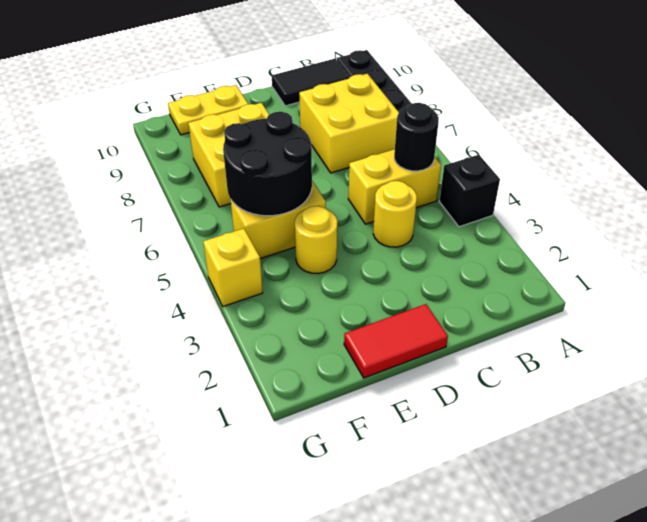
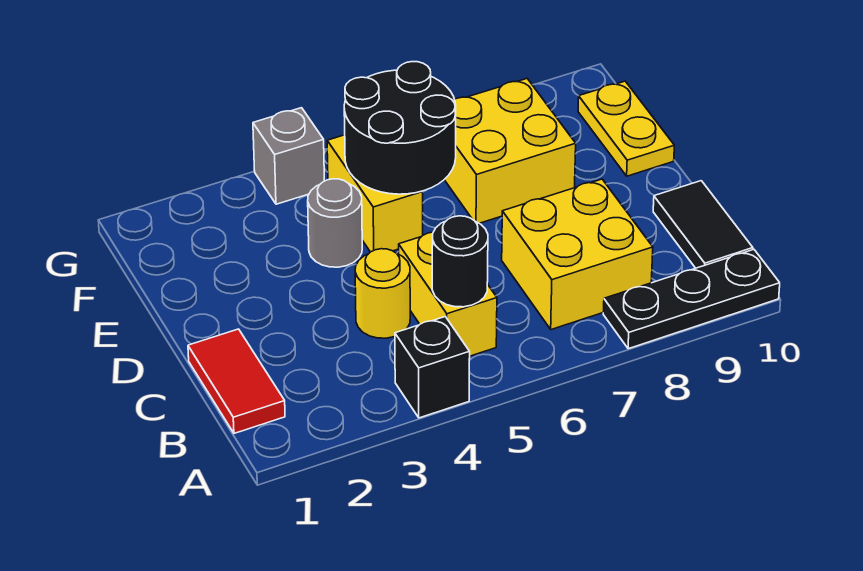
red tile D1:E1 level 1 -> red tile B1:C1 level 1
yellow round brick E4 level 1 -> grey round brick E4 level 1
yellow brick G4 level 1 -> grey brick G4 level 1

